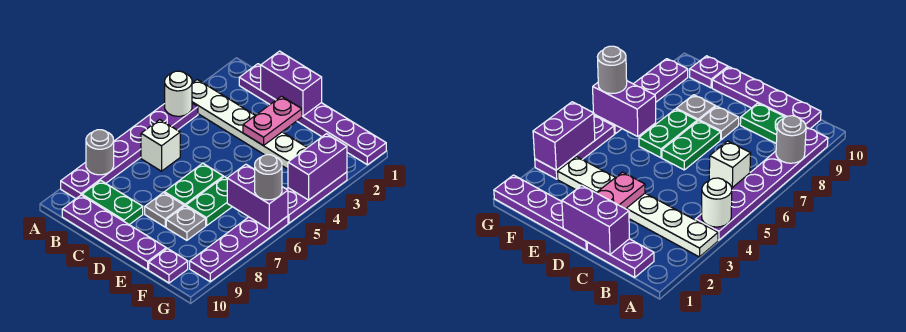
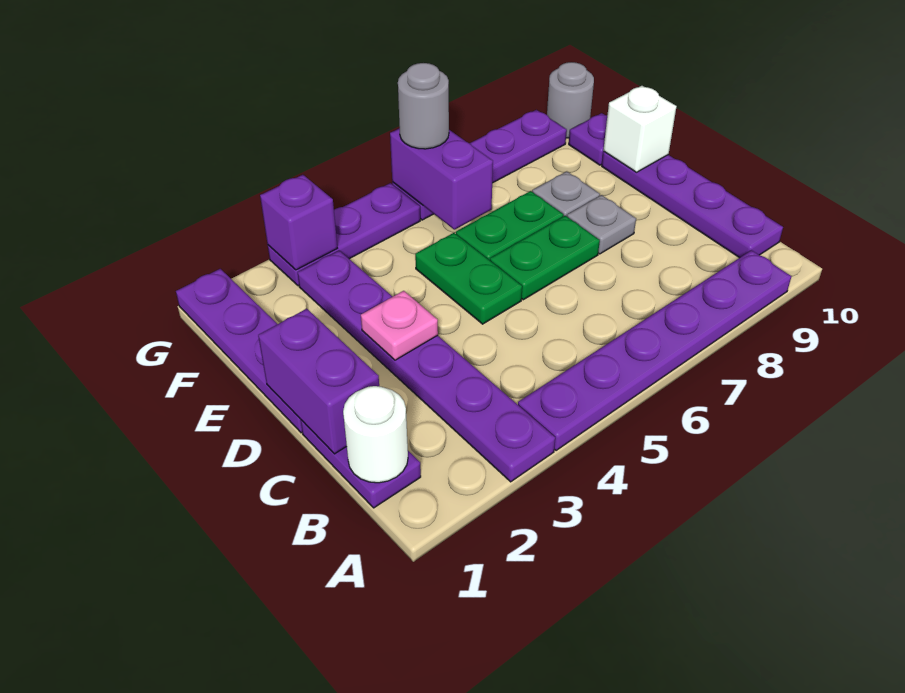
white plate A3:F3 level 1 -> purple plate A3:F3 level 1
white round brick A4 level 2 -> white round brick B1 level 2
grey round brick A8 level 2 -> grey round brick G10 level 1
white brick B6 level 1 -> white brick E10 level 2
green plate B9:C9 level 1 -> green plate D5:E5 level 1
pink plate D2:D3 level 2 -> pink plate D3 level 2
purple brick G3:G4 level 2 -> purple brick G3 level 2

